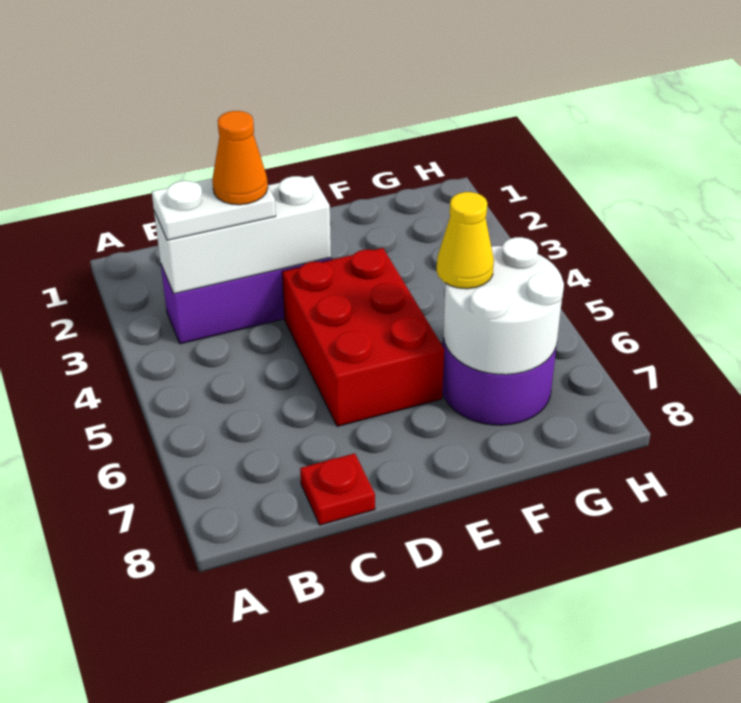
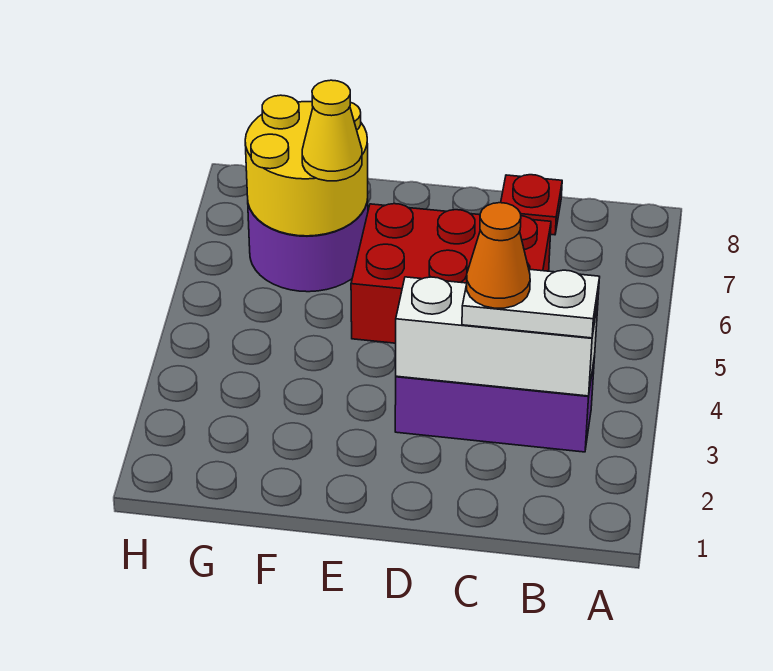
red brick D4:E6 level 1 -> red brick C5:E6 level 1
white round brick F6:G7 level 2 -> yellow round brick F6:G7 level 2

